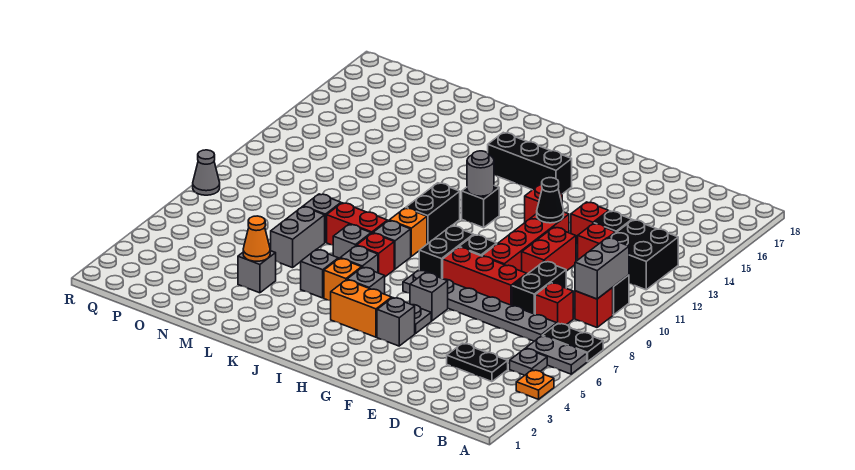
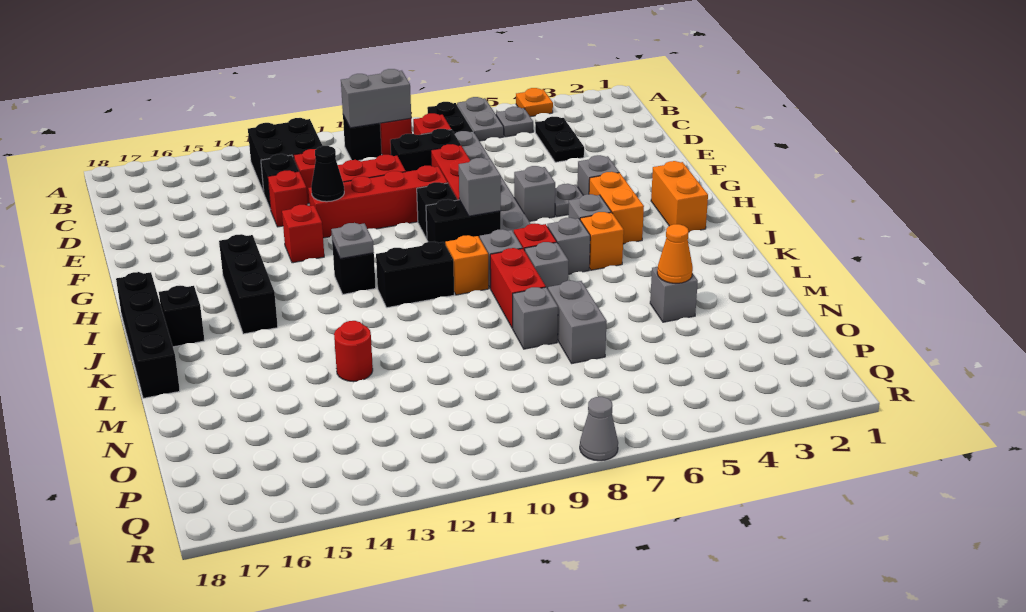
none -> orange brick H2:I2 level 1
grey round brick I12 level 2 -> grey plate I12 level 2
none -> black brick I18:L18 level 1
none -> black brick J17 level 1
grey brick K5 level 1 -> grey brick H8 level 2
grey brick M6:M7 level 1 -> grey brick M7:N7 level 1
none -> red round brick M13 level 1

